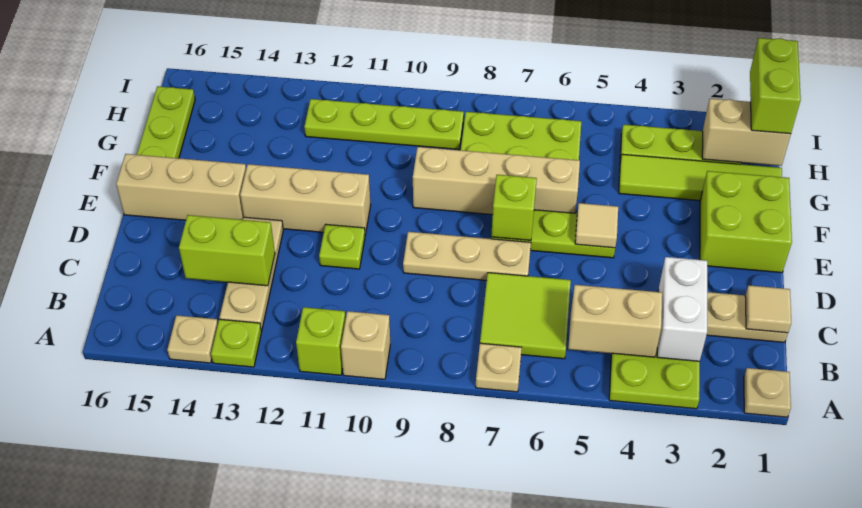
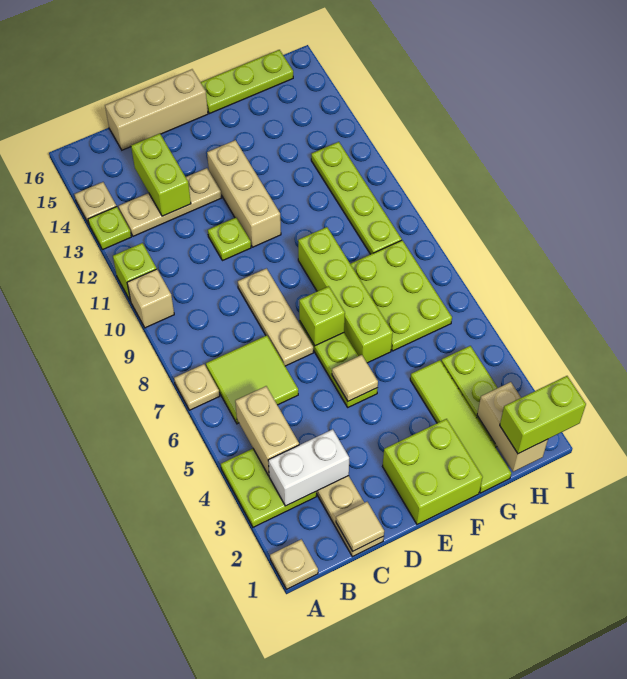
tan brick E14:E16 level 1 -> tan brick C16:E16 level 1
tan brick F6:F9 level 1 -> lime brick F6:F9 level 1

